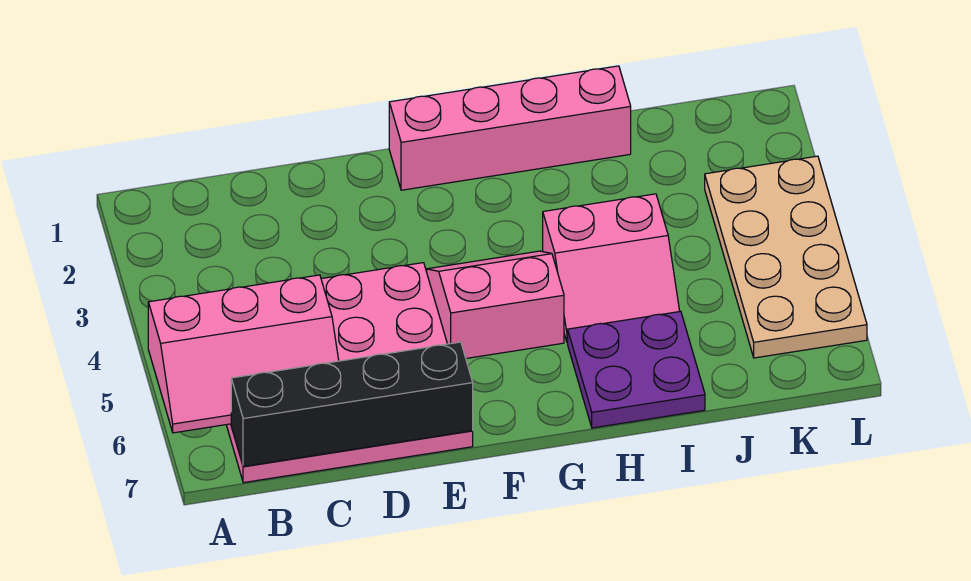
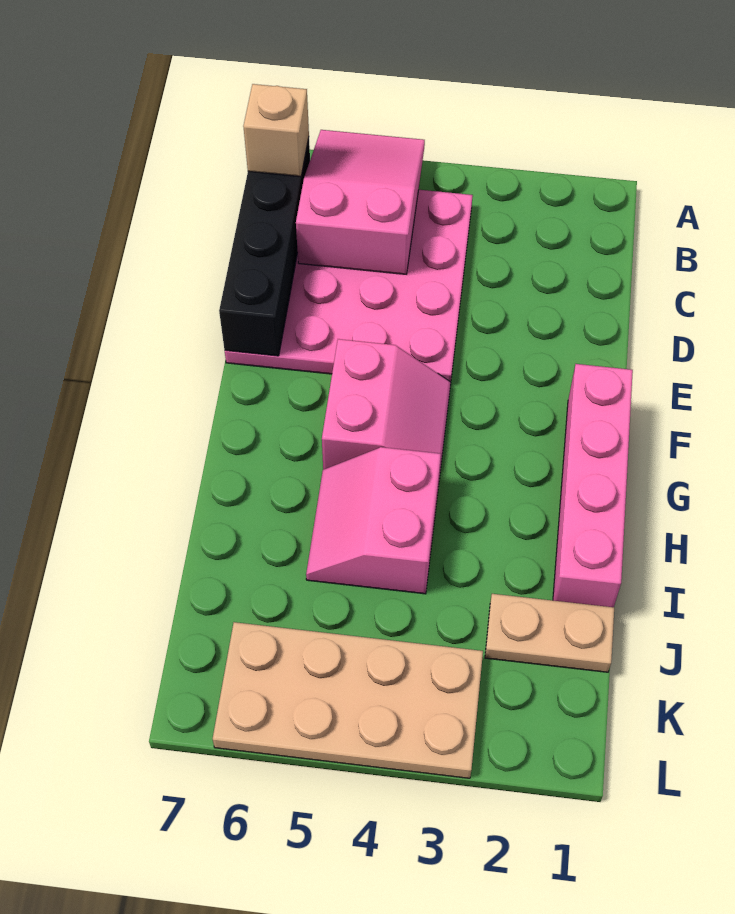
pink slope A5:C6 level 2 top 5 -> pink slope A5:C6 level 2 top C
none -> tan brick B7 level 3
purple plate H6:I7 level 1 -> none
none -> tan plate J1:J2 level 1

